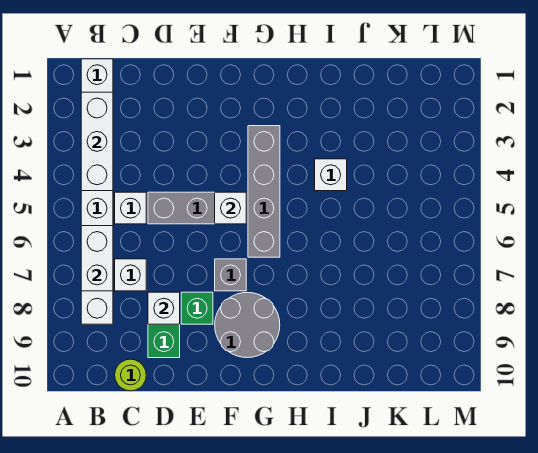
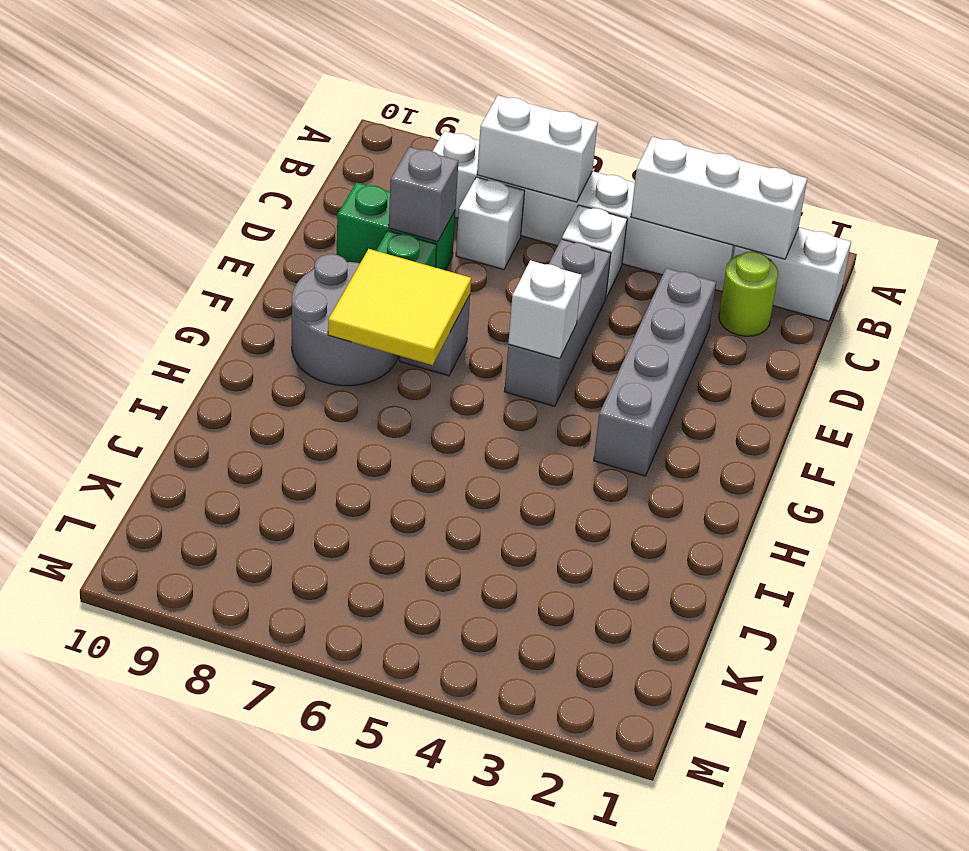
lime round brick C10 level 1 -> lime round brick C2 level 1
white brick D8 level 2 -> grey brick D8 level 2
none -> yellow tile F7:G8 level 2
grey brick G3:G6 level 1 -> grey brick D3:G3 level 1
white brick I4 level 1 -> none

